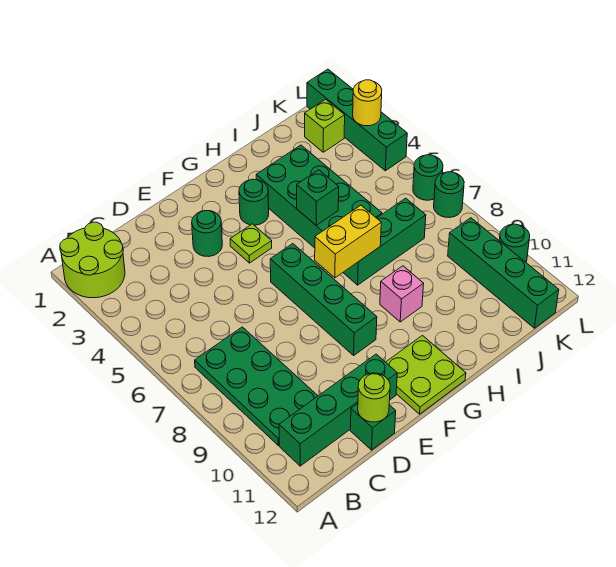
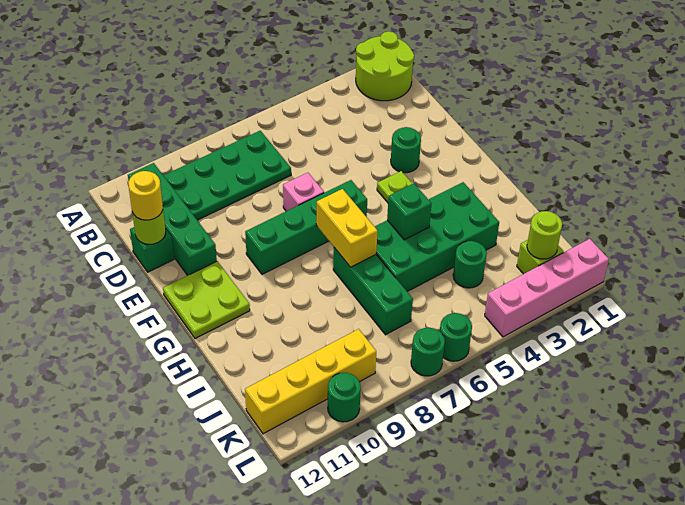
green round brick G3 level 1 -> green round brick J4 level 1
pink brick H9 level 1 -> pink brick E7 level 1
none -> lime round brick K2 level 2
green brick K9:K12 level 1 -> yellow brick K9:K12 level 1
green brick L1:L4 level 1 -> pink brick L1:L4 level 1
yellow round brick L3 level 2 -> yellow round brick D12 level 3

